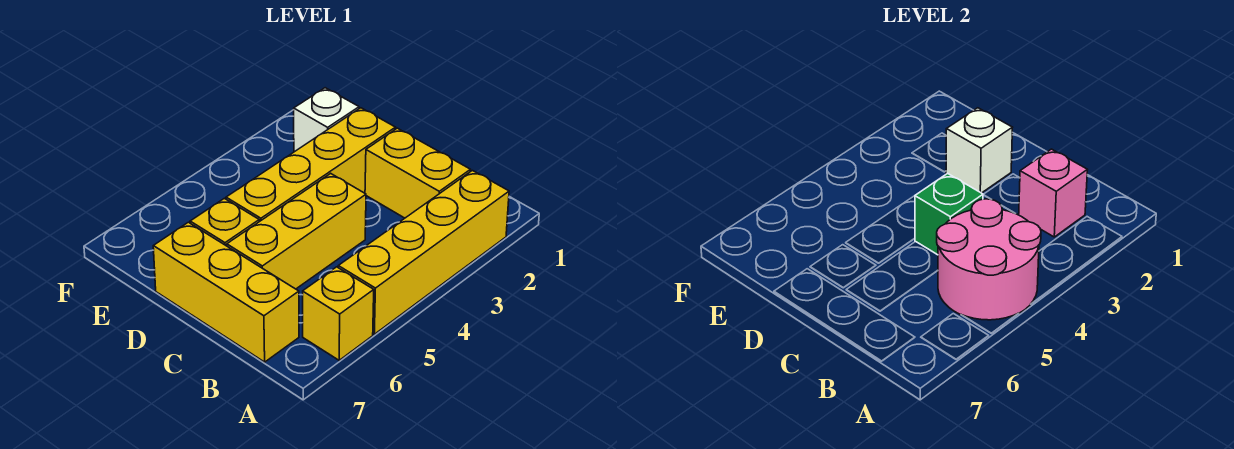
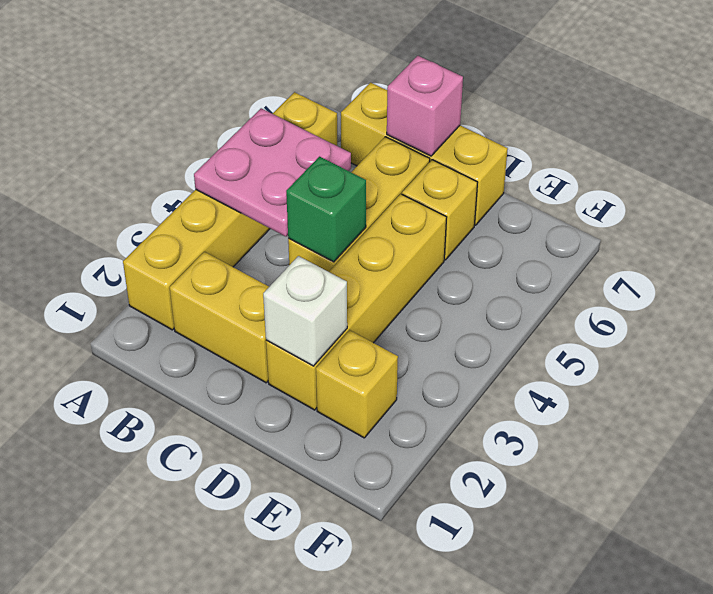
pink round brick A4:B5 level 2 -> pink plate A4:B5 level 2
pink brick B2 level 2 -> pink brick C7 level 2
white brick E2 level 1 -> yellow brick E2 level 1

